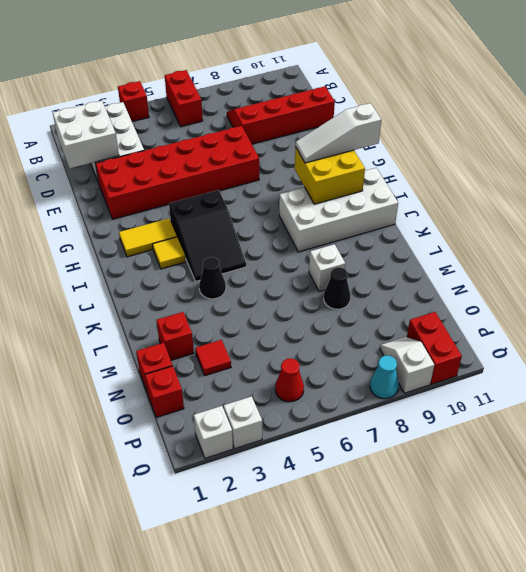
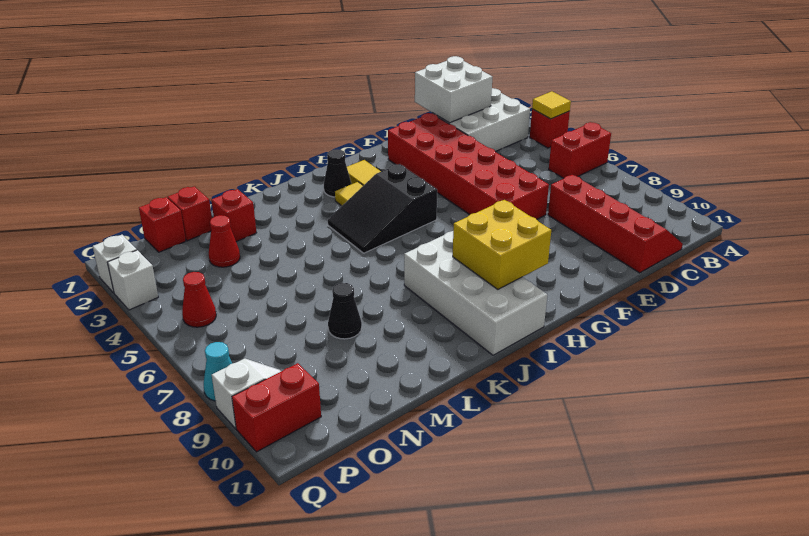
none -> yellow tile A4 level 2
white slope H9:H11 level 3 top 11 -> none
black cone K4 level 1 -> black cone I2 level 1
white brick L8 level 1 -> none
red tile N3 level 1 -> red cone N3 level 1

